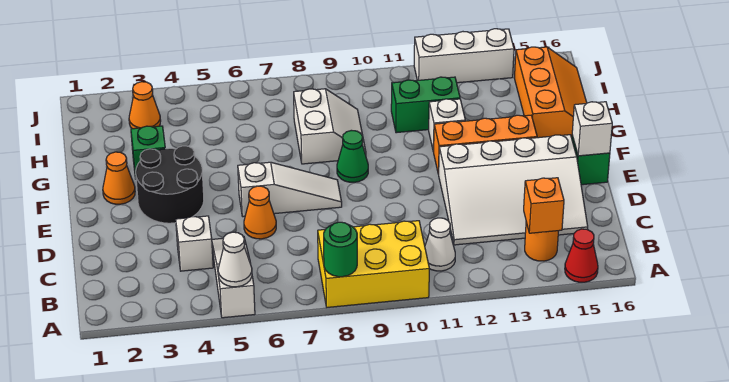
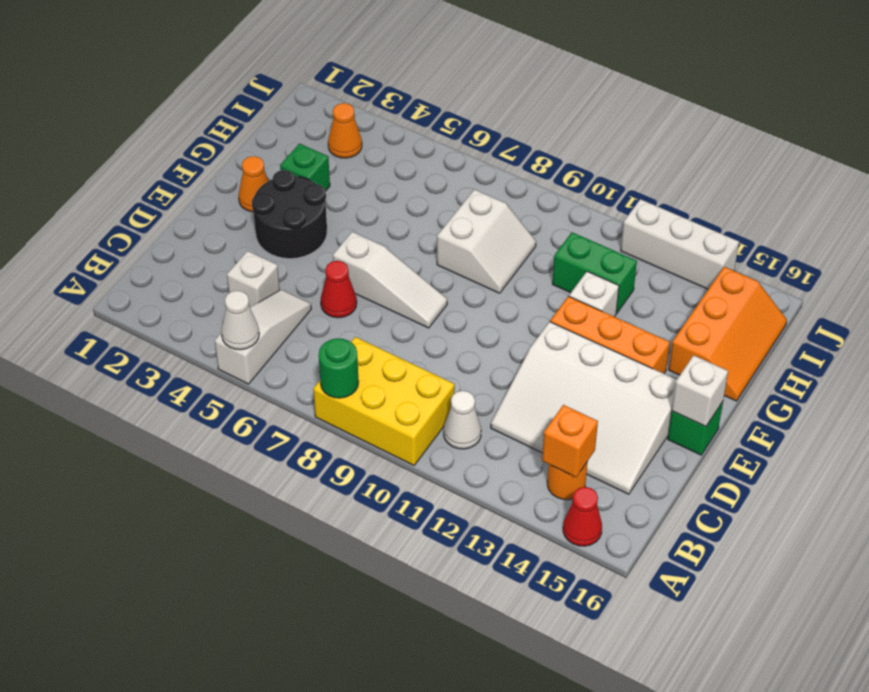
orange cone D6 level 1 -> red cone D6 level 1
green cone F9 level 1 -> none

